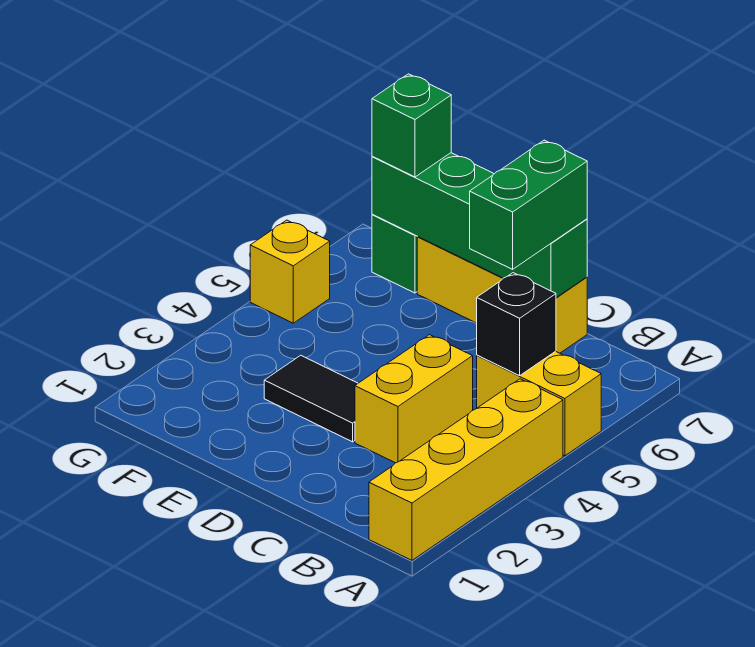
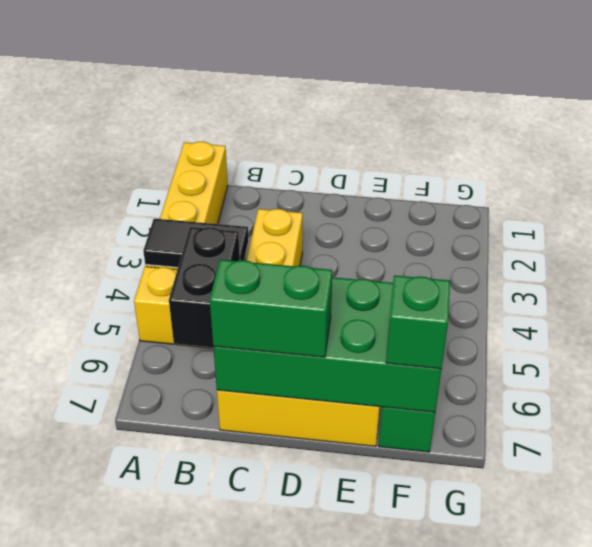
black brick B5 level 2 -> black brick B5:B6 level 2
green brick C6:C7 level 3 -> green brick C7:D7 level 3
green brick C7:F7 level 2 -> green brick C6:F7 level 2
black tile D3:E3 level 1 -> black tile A4:B4 level 2
yellow brick G5 level 1 -> none

